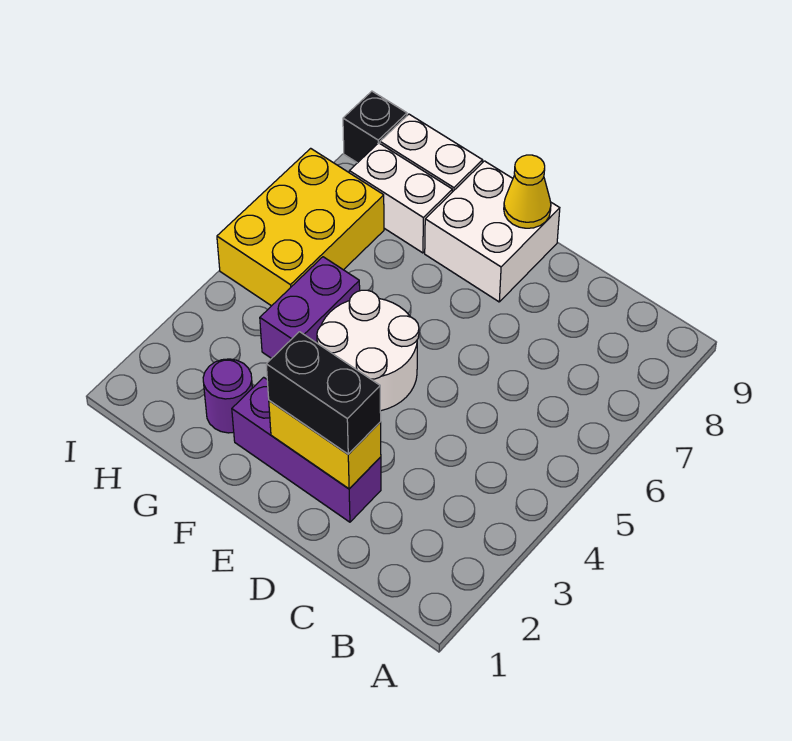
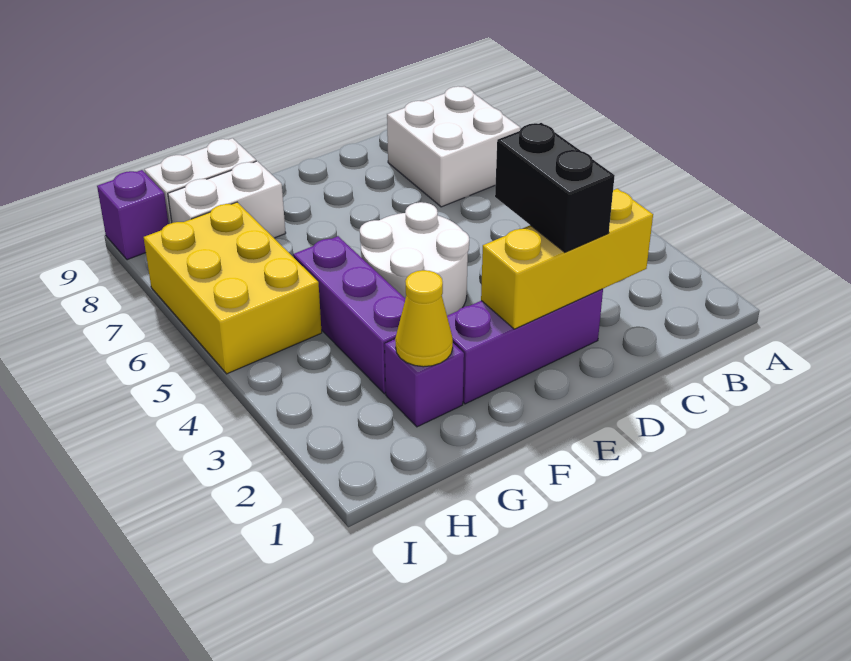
yellow brick D2:E2 level 2 -> yellow brick C2:E2 level 2
black brick D2:E2 level 3 -> black brick D2:D3 level 3
white brick E8:F9 level 1 -> white brick B7:C8 level 1
yellow cone E9 level 2 -> yellow cone G2 level 2
purple round brick G2 level 1 -> purple brick G2 level 1
purple brick G4:G5 level 1 -> purple brick G3:G5 level 1
black brick I9 level 1 -> purple brick I9 level 1

